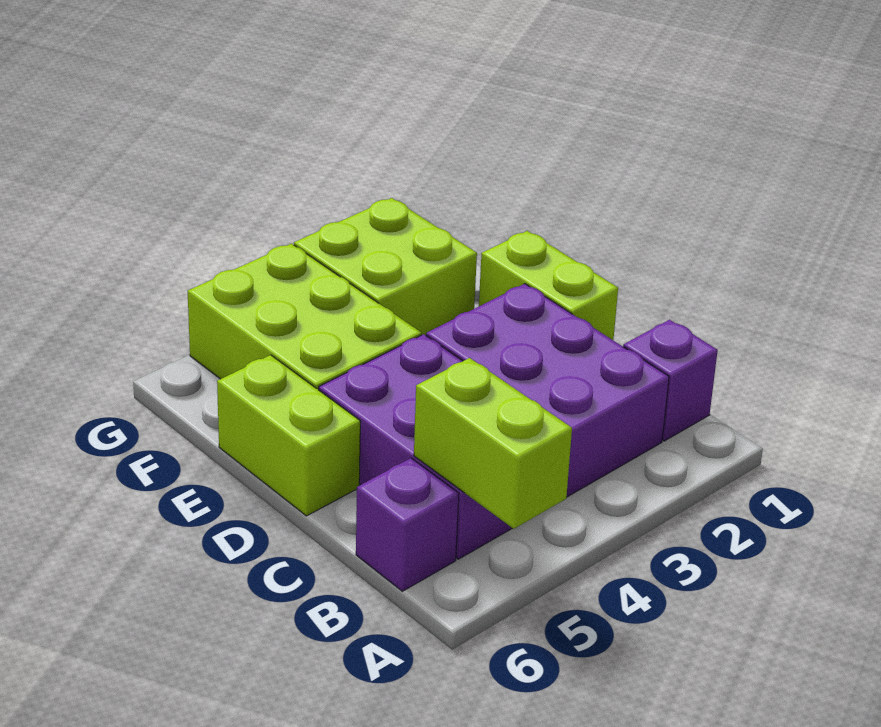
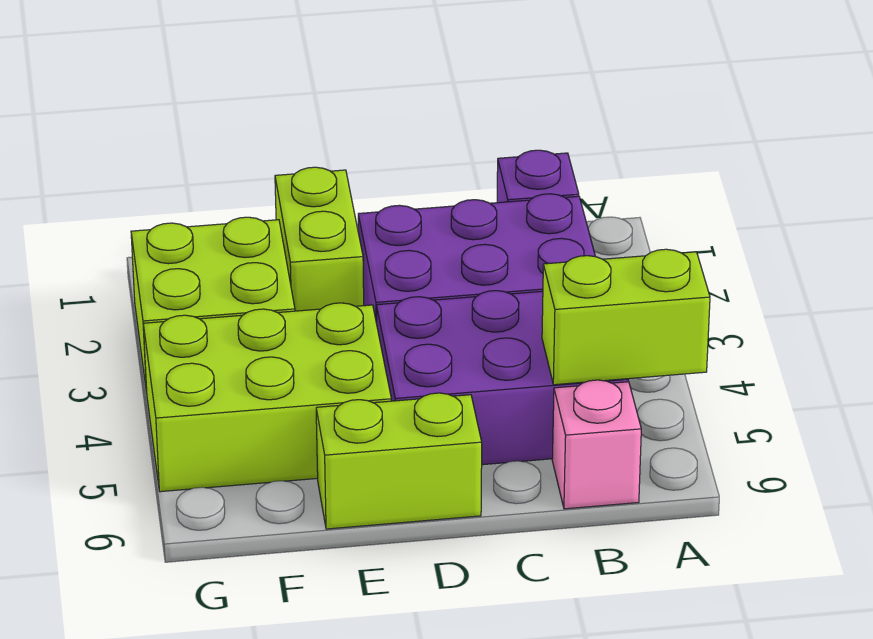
purple brick B6 level 1 -> pink brick B6 level 1
lime brick D1:E1 level 1 -> lime brick E1:E2 level 1

